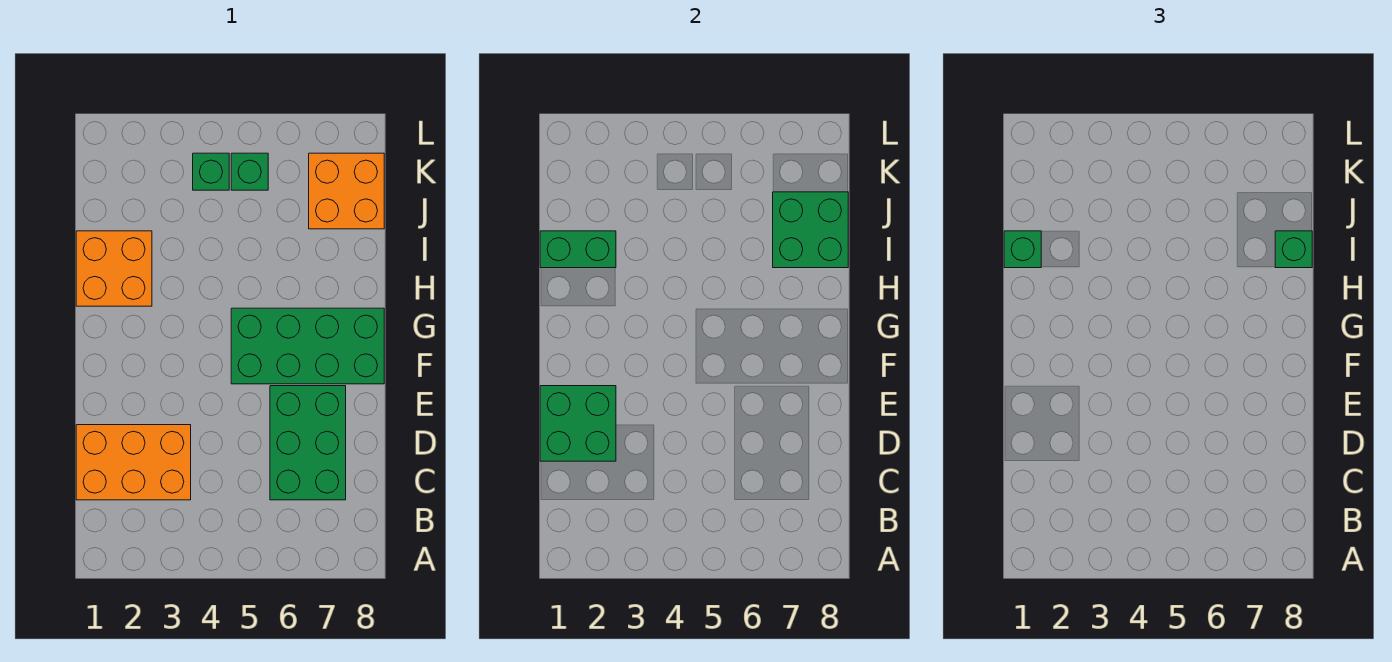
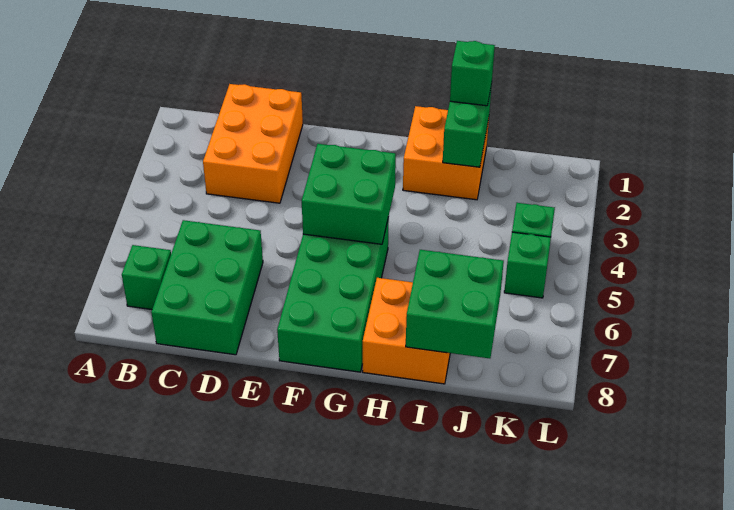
green brick C6:E7 level 1 -> green brick C6:D8 level 1
green brick D1:E2 level 2 -> green brick F4:G5 level 2
green brick I8 level 3 -> green brick B7 level 1
orange brick J7:K8 level 1 -> orange brick H7:I8 level 1

